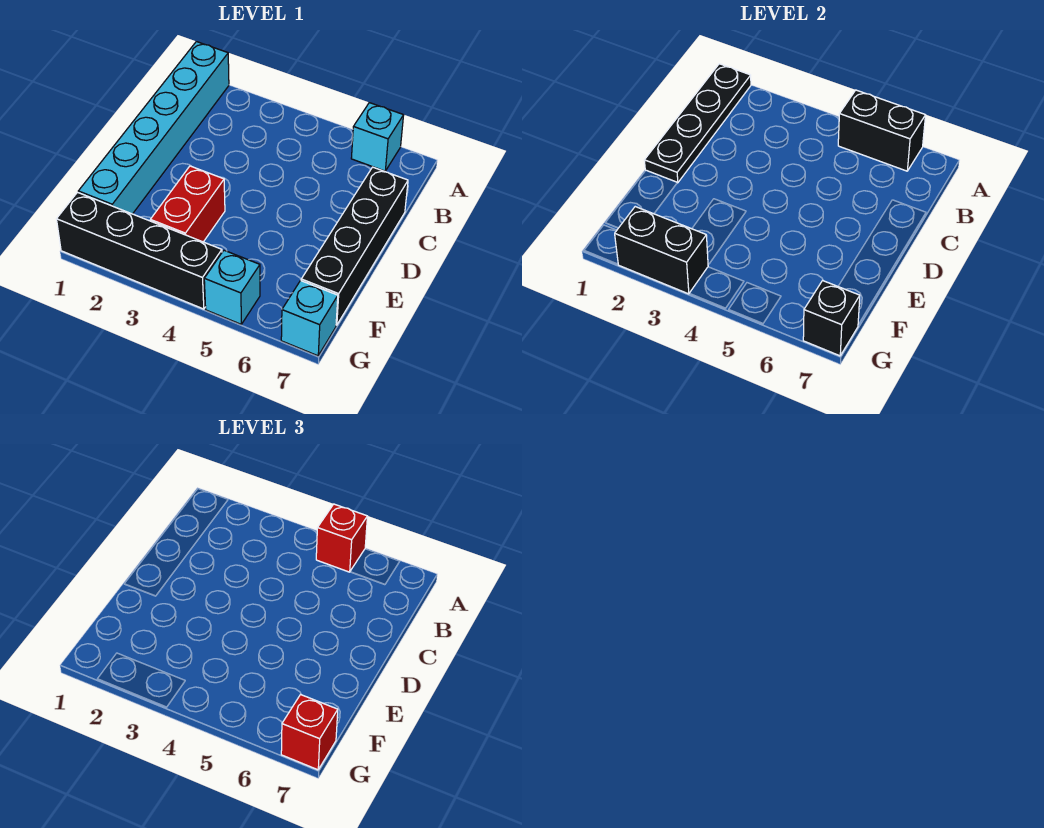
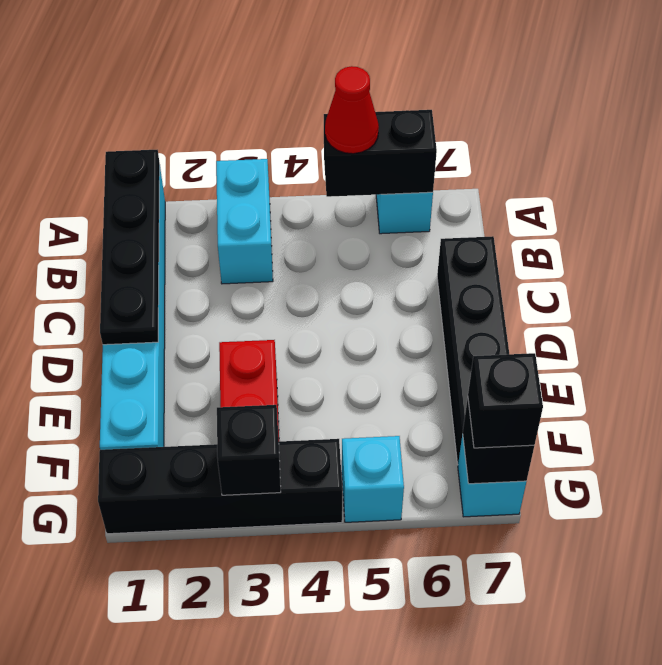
none -> cyan brick A3:B3 level 1
red brick A5 level 3 -> red cone A5 level 3
black brick G2:G3 level 2 -> black brick G3 level 2
red brick G7 level 3 -> black brick G7 level 3

